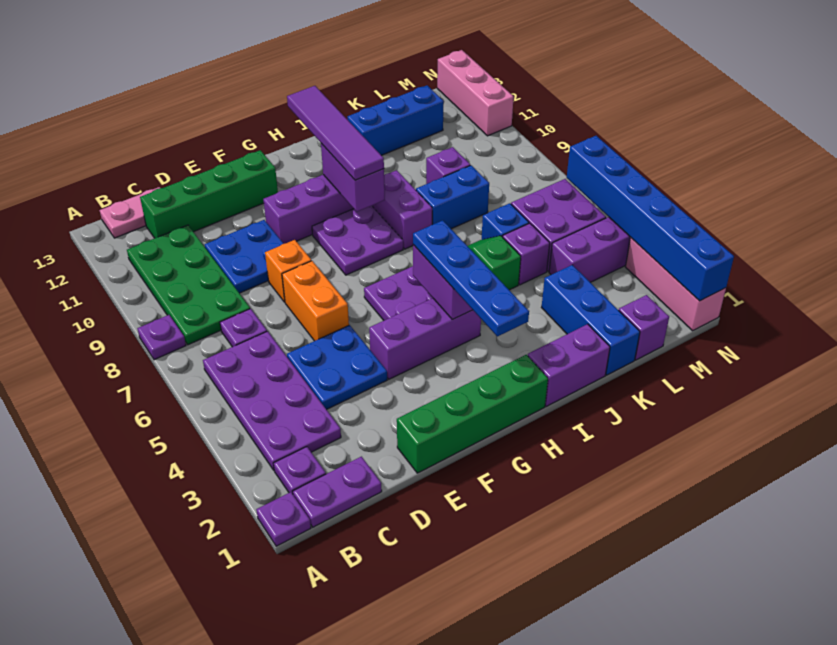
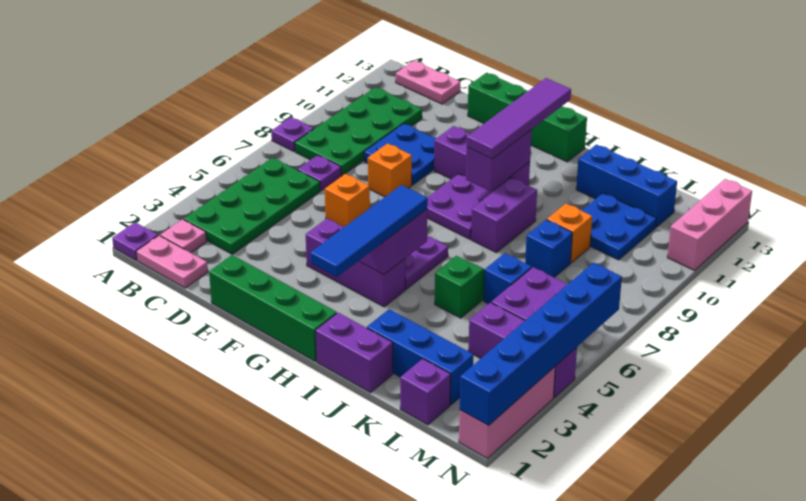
purple plate B1:C1 level 1 -> pink plate B1:C1 level 1
purple plate B2 level 1 -> pink plate B2 level 1
purple plate B3:C6 level 1 -> green plate B3:C6 level 1
green brick C12:F12 level 1 -> green brick E13:H13 level 1
blue plate D4:E5 level 1 -> blue plate K10:L11 level 1
orange brick E6:E7 level 1 -> orange brick E6 level 1
blue plate H2:H5 level 3 -> blue tile H2:H5 level 3
blue brick J8:K8 level 1 -> blue brick K8 level 1
blue brick K1:K3 level 1 -> blue brick J2:L2 level 1
purple brick K5 level 1 -> none
purple brick K9 level 1 -> orange brick K9 level 1

